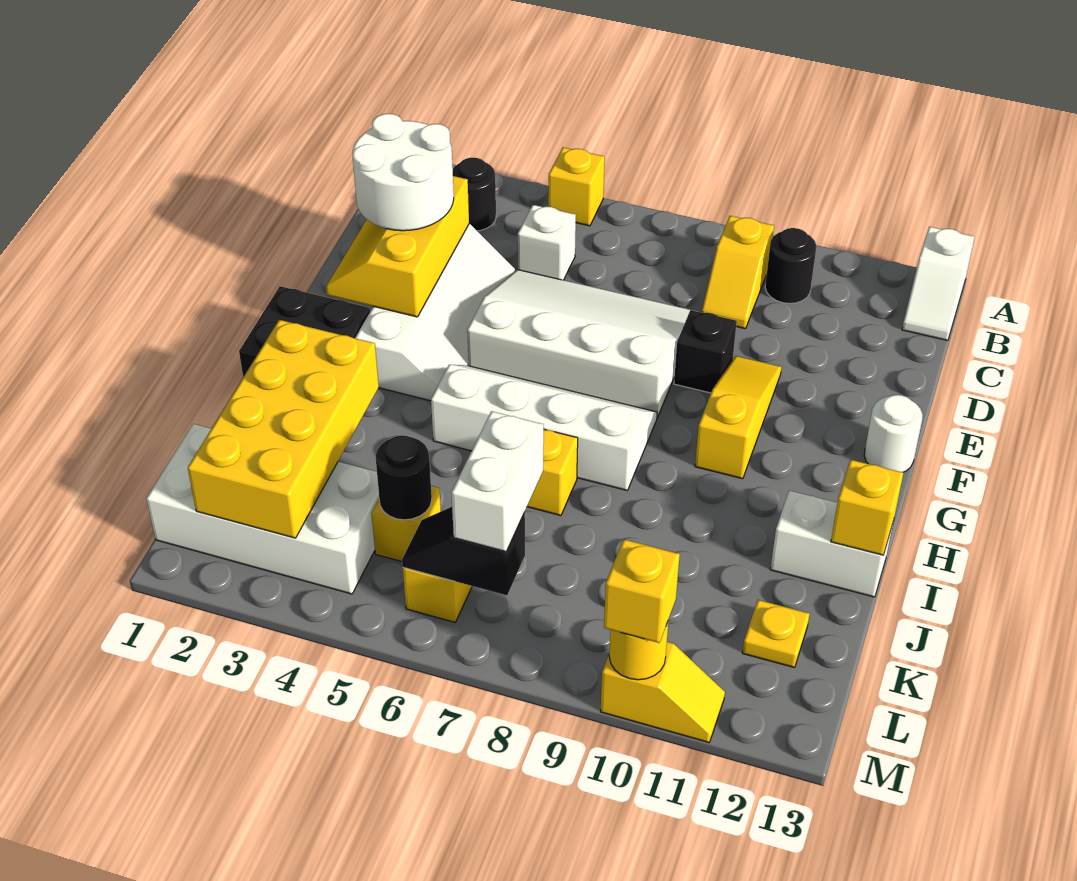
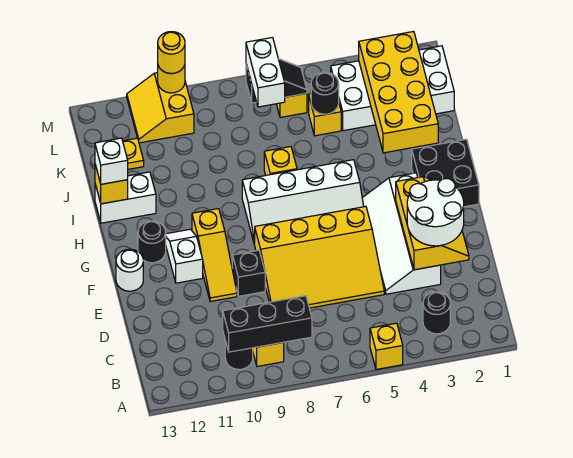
white slope A13:B13 level 1 top A -> white slope F11:G11 level 1 top F
none -> black brick B8:B10 level 2
white brick C5 level 1 -> white brick I13 level 3
white slope D5:F8 level 1 top F -> yellow slope D5:F8 level 1 top F
none -> black round brick G12 level 1
yellow slope M10:M11 level 1 top 10 -> yellow slope L10:M11 level 1 top 10
yellow brick M10 level 3 -> yellow round brick M10 level 3

